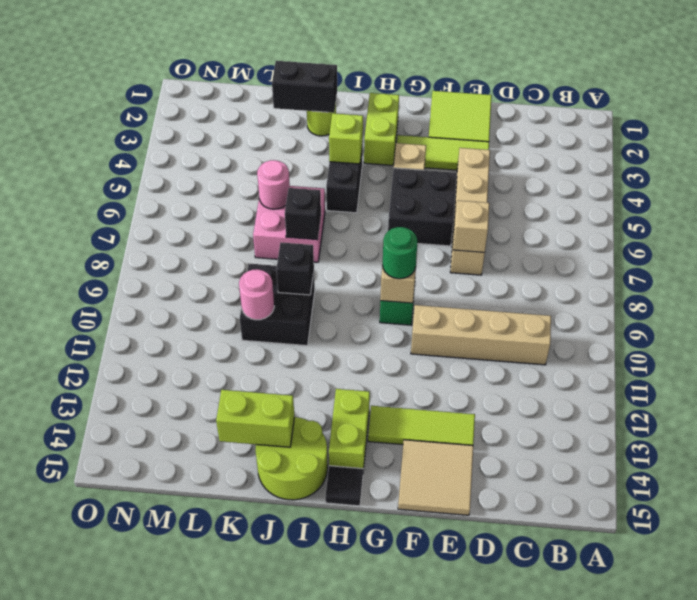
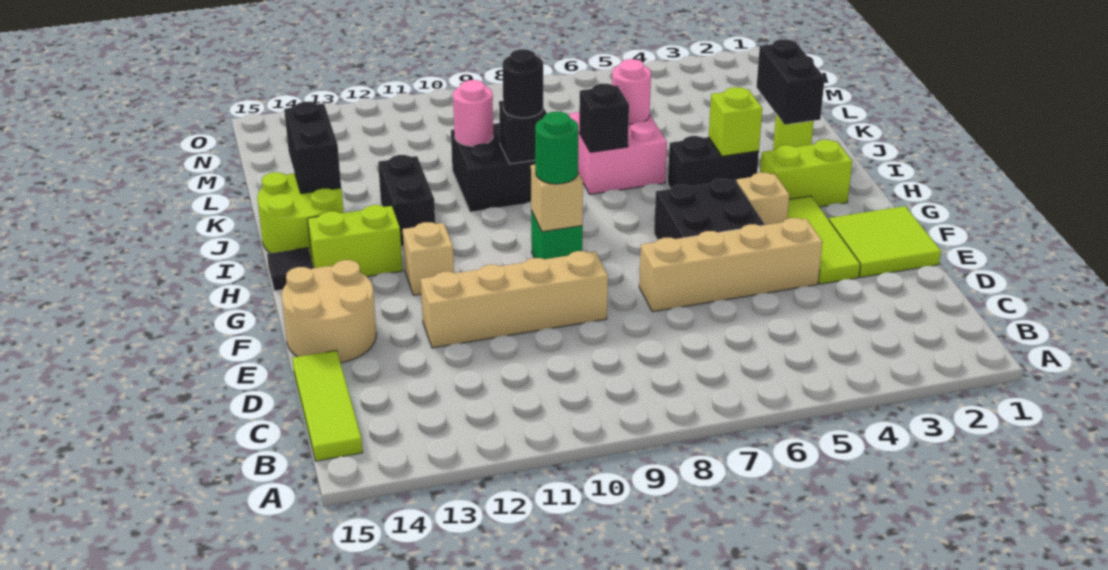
tan brick C10:F10 level 1 -> tan brick E9:E12 level 1
tan brick E7 level 2 -> tan brick G12 level 1
lime tile E13:G13 level 1 -> lime tile B15:D15 level 1
tan tile E14:F15 level 1 -> tan round brick E14:F15 level 1
none -> black brick I12:J12 level 1
none -> black round brick J9 level 3
lime brick J14:K14 level 2 -> black brick J14:K14 level 2

